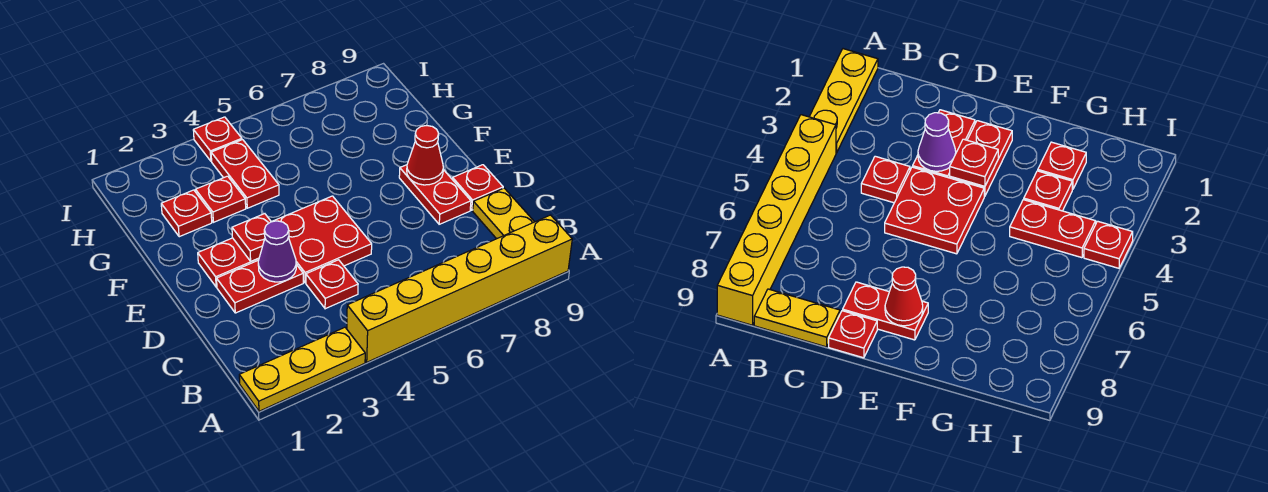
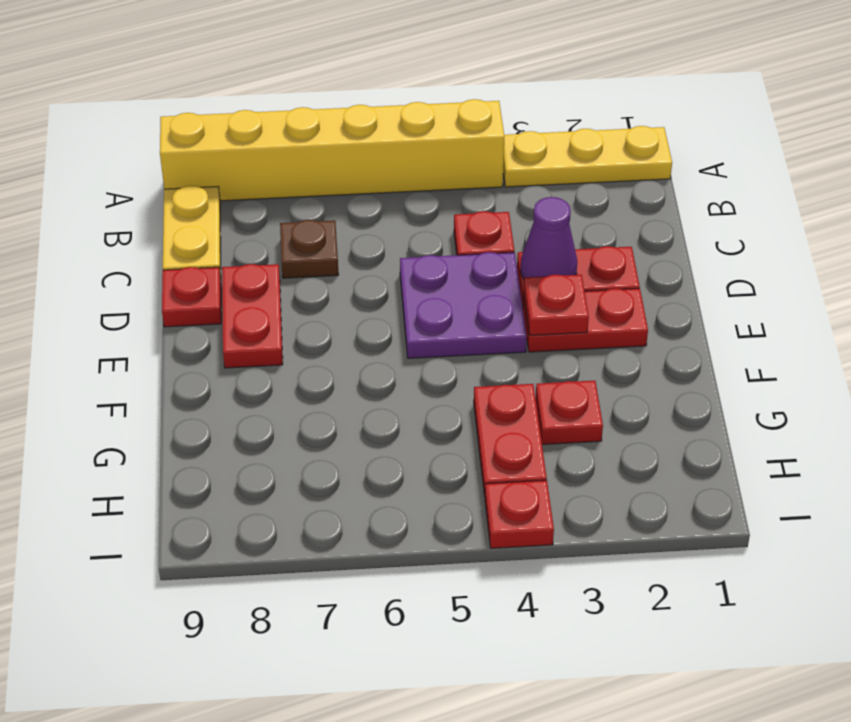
none -> brown plate C7 level 1
red plate D4:E5 level 1 -> purple plate D4:E5 level 1
red cone E8 level 2 -> none
red plate G2 level 1 -> none

